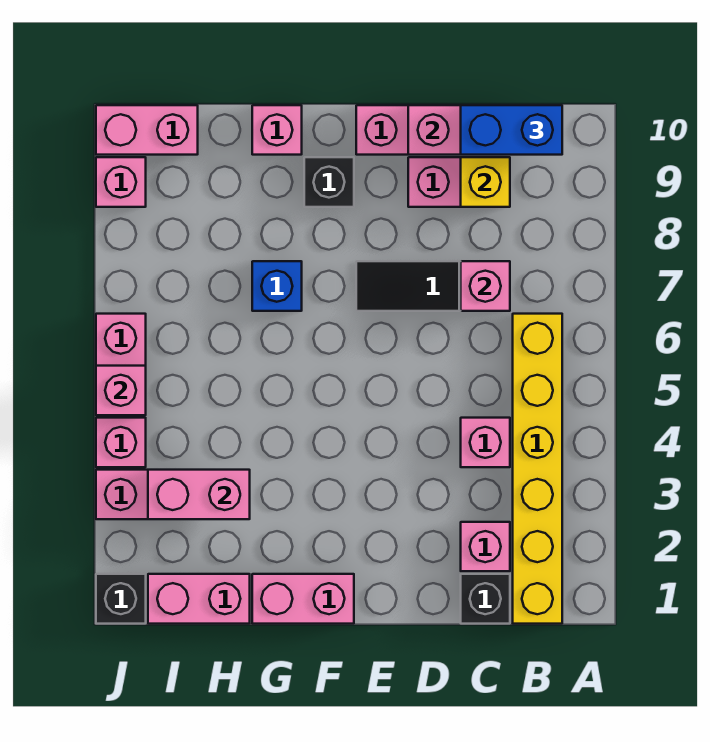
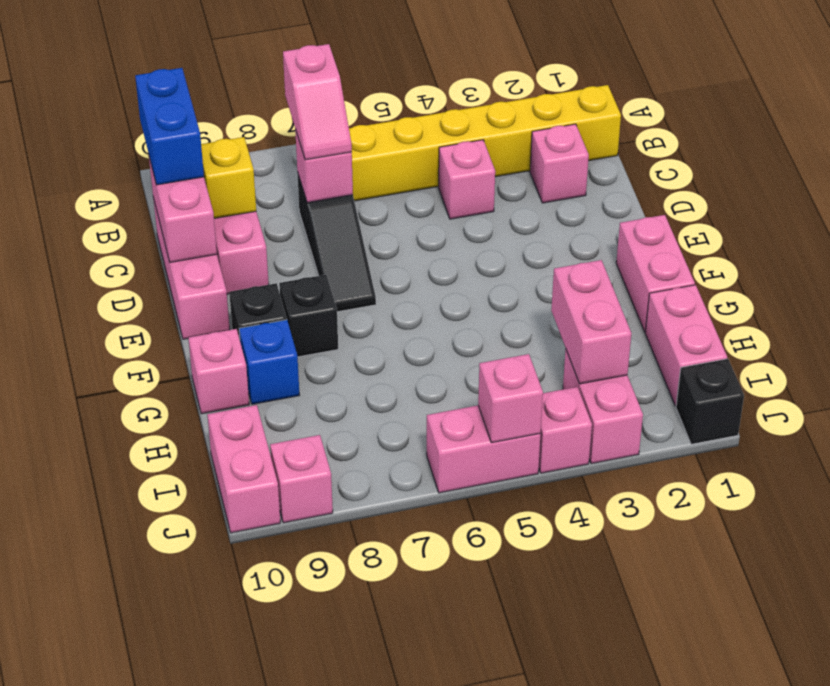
none -> pink slope B7:C7 level 3 top B
black brick C1 level 1 -> black brick F8 level 1
blue brick G7 level 1 -> blue brick G9 level 1

